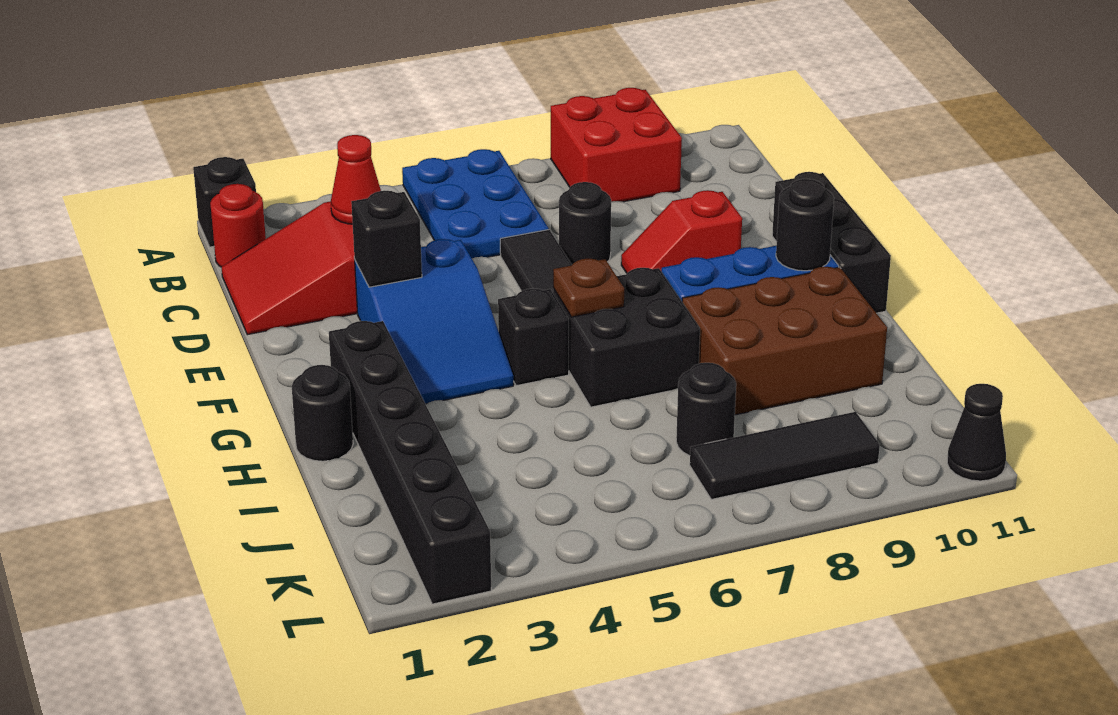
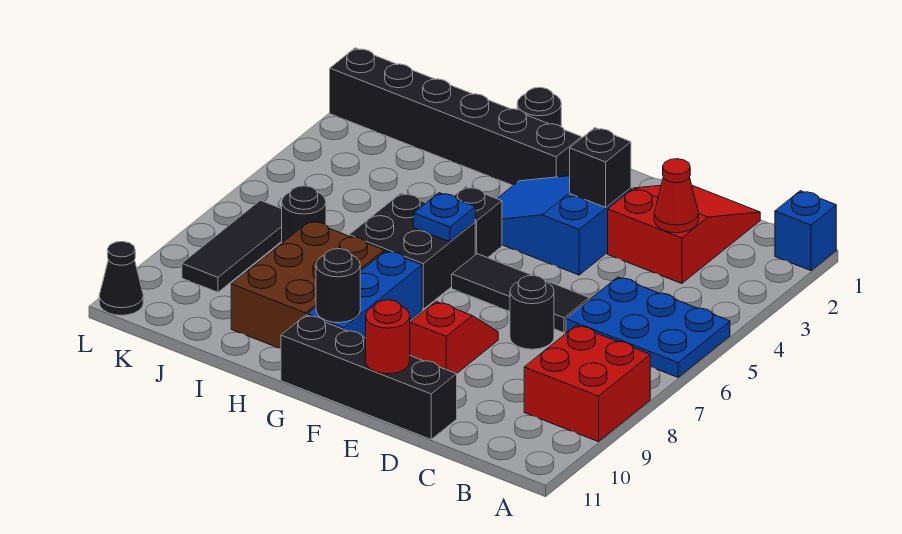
black brick A1 level 1 -> blue brick A1 level 1
red round brick B1 level 1 -> red round brick E11 level 2
black brick E11:G11 level 1 -> black brick D11:G11 level 1
brown plate G6 level 2 -> blue plate G6 level 2

